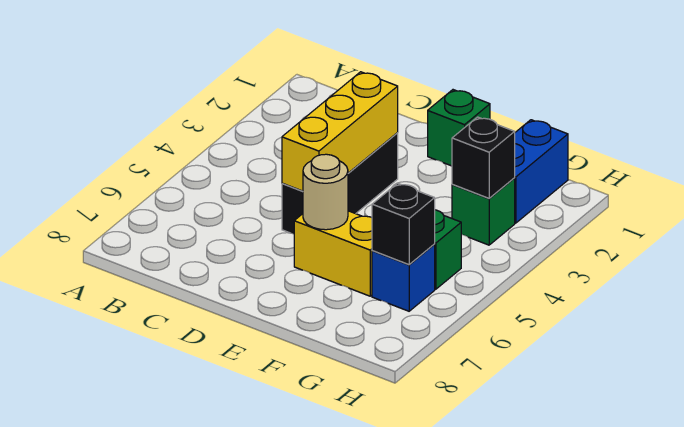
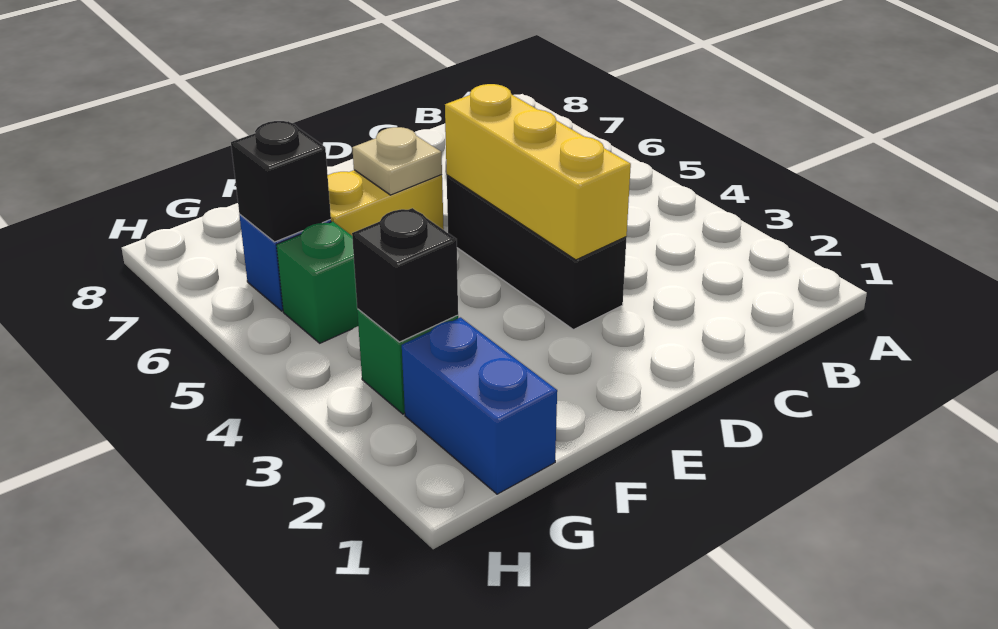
green brick E1 level 1 -> none
tan round brick E6 level 2 -> tan plate E6 level 2

